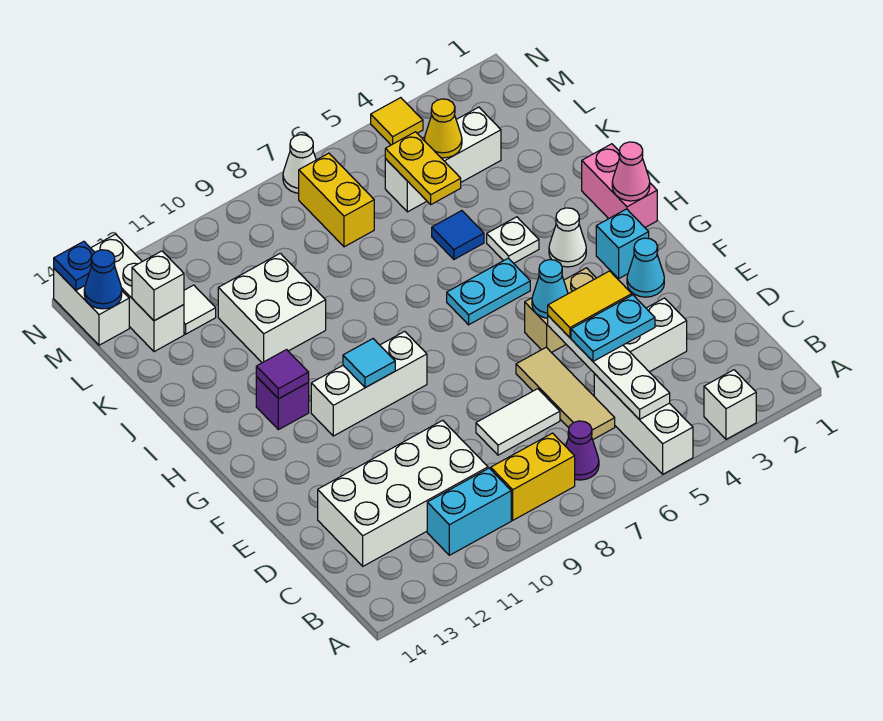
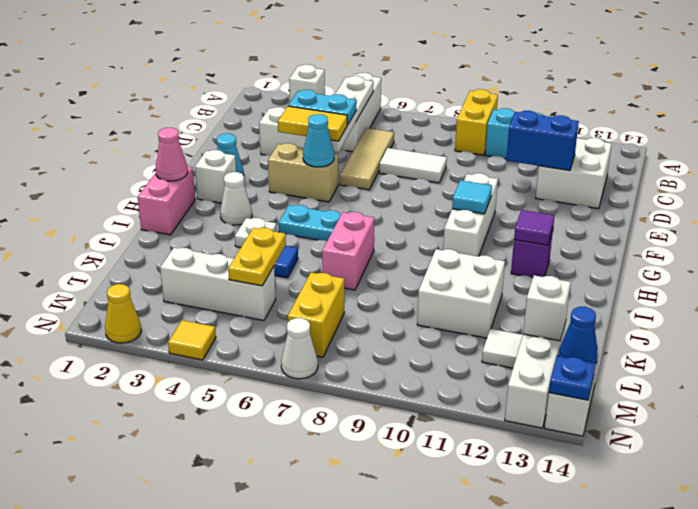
purple cone B7 level 1 -> none
yellow brick B8:B9 level 1 -> yellow brick A9:B9 level 1
white brick C10:D13 level 1 -> white brick C12:D13 level 1
none -> blue brick D11:D12 level 2
cyan brick G2 level 1 -> white brick G2 level 1
white brick G9:G11 level 1 -> white brick F10:H10 level 1
none -> pink brick I7:J7 level 1
yellow cone L4 level 2 -> yellow cone N2 level 1

